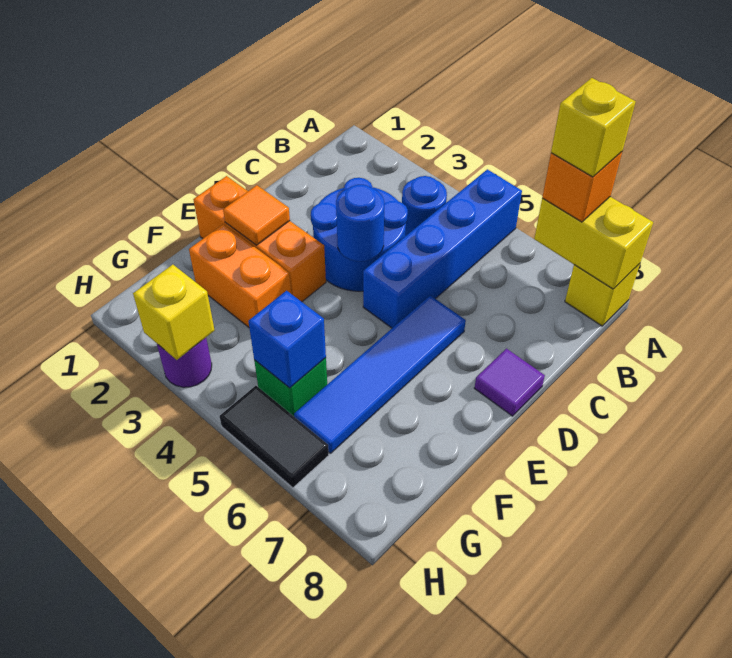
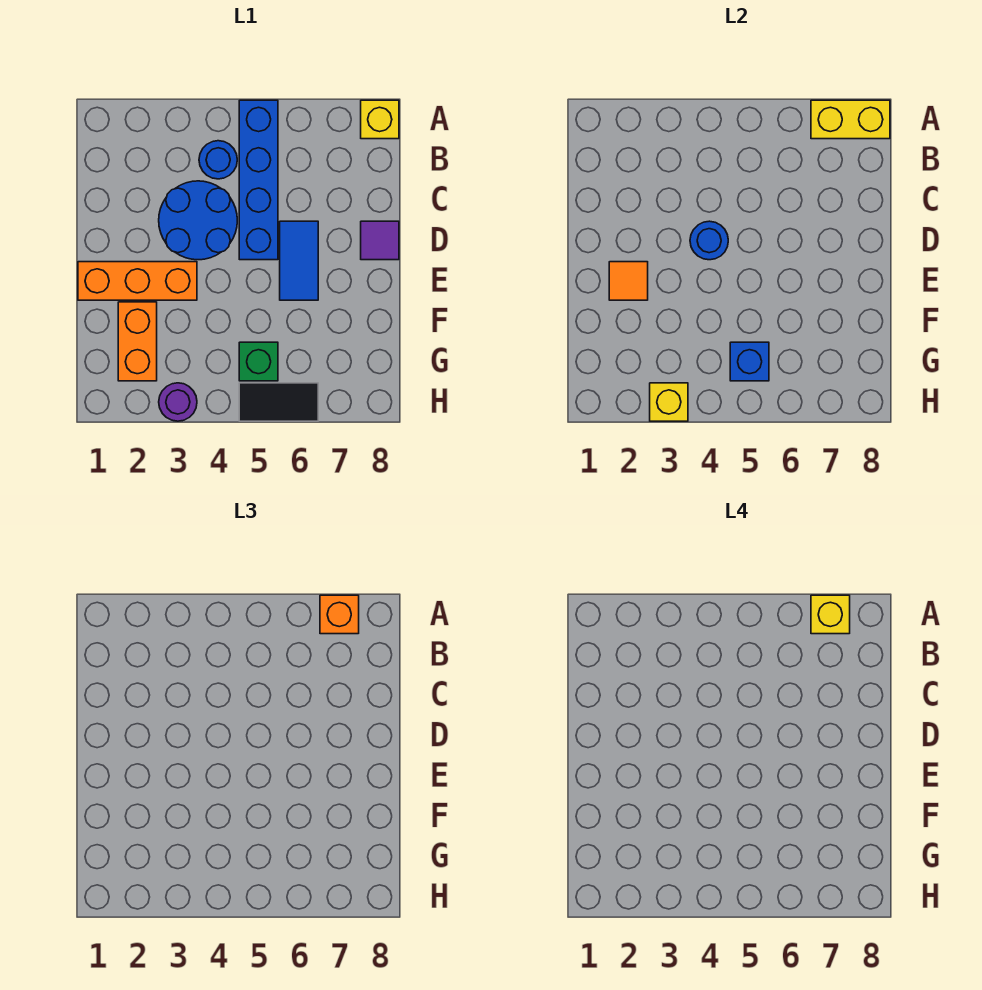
blue tile D6:G6 level 1 -> blue tile D6:E6 level 1
orange brick F2:F3 level 1 -> orange brick F2:G2 level 1

